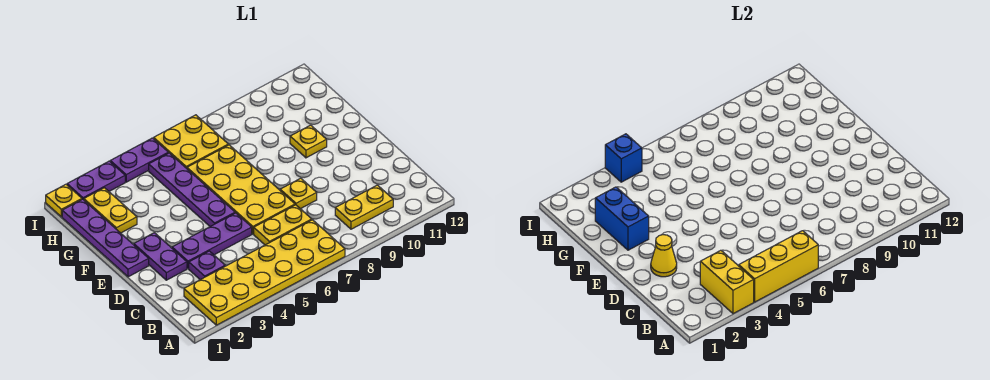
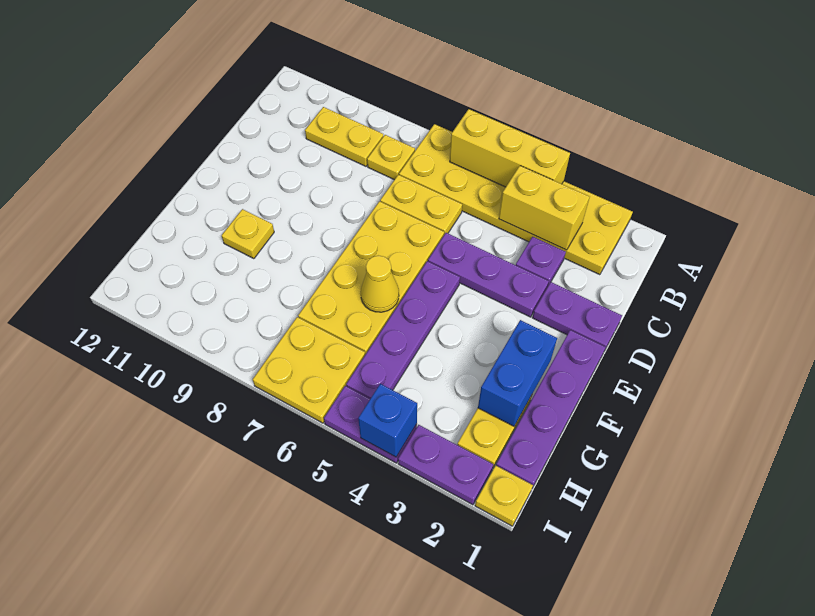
yellow brick A3:B3 level 2 -> yellow brick B3:B4 level 2
purple plate D2:E2 level 1 -> purple plate D1:D2 level 1
yellow cone D2 level 2 -> yellow cone F6 level 2
yellow plate D8 level 1 -> yellow plate B8 level 1

